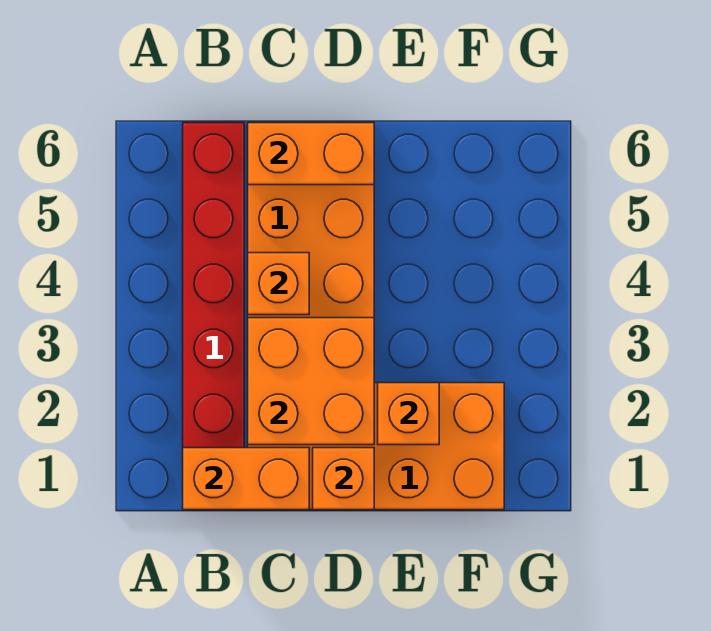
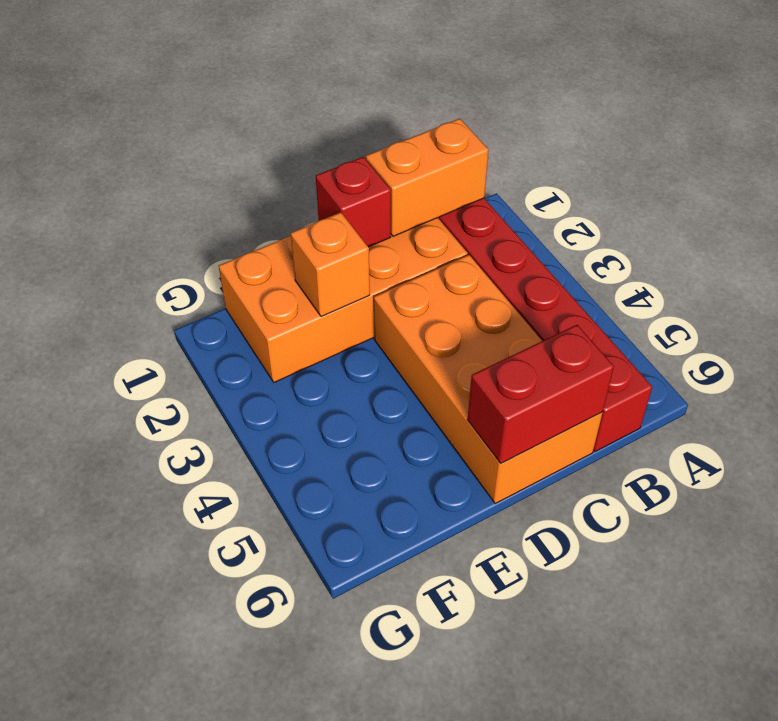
orange brick C2:D3 level 2 -> none
orange brick C4 level 2 -> none
orange brick C6:D6 level 2 -> red brick C6:D6 level 2
orange brick D1 level 2 -> red brick D1 level 2

